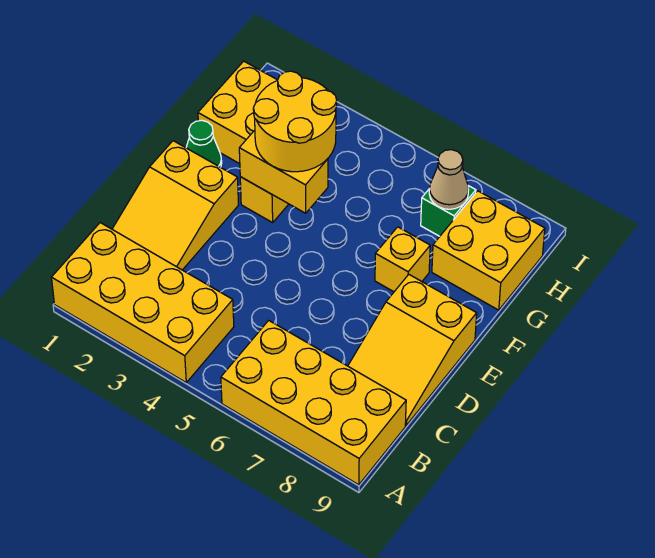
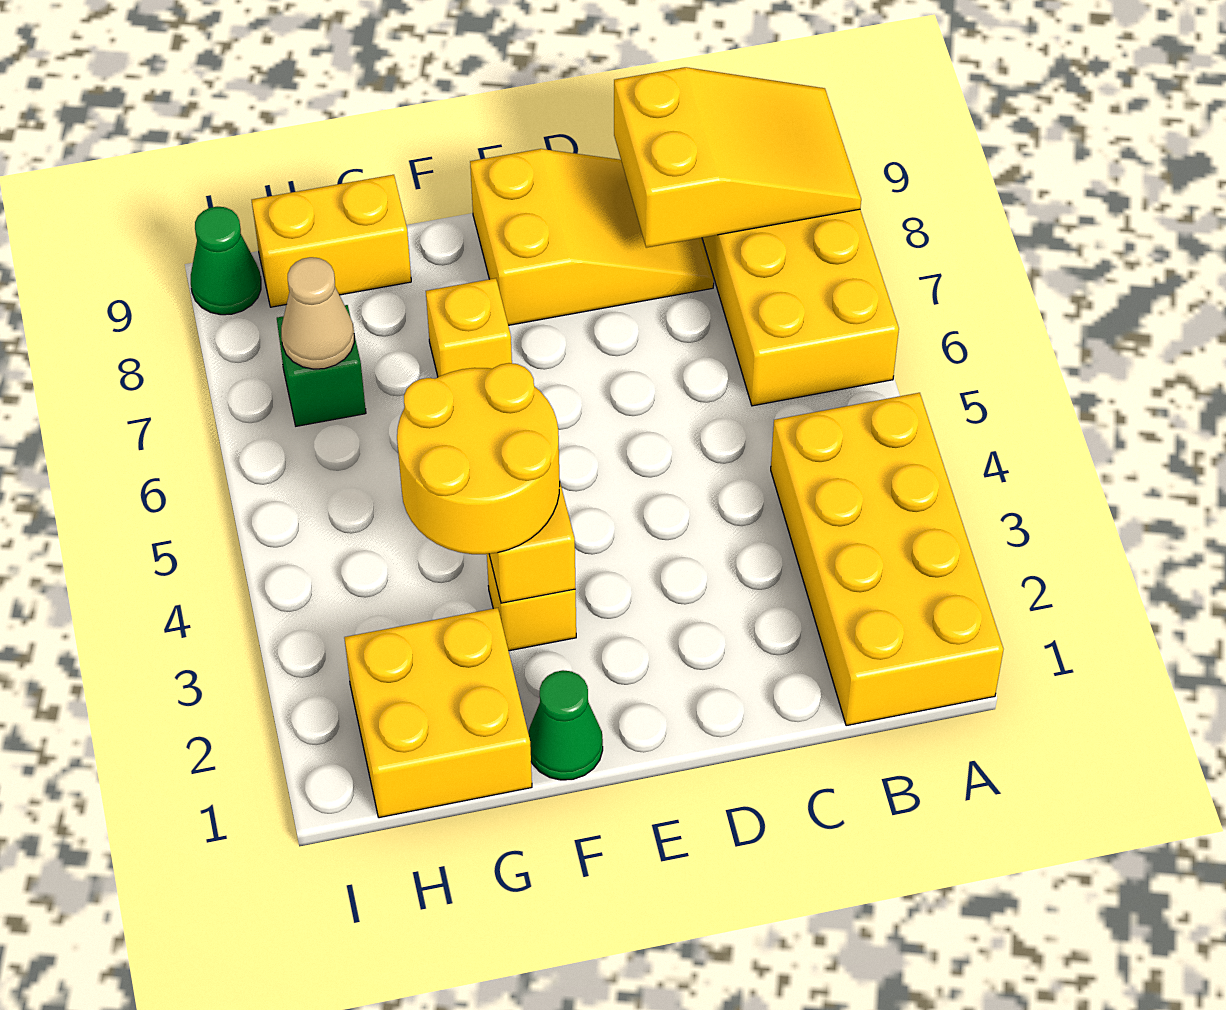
yellow slope C1:E2 level 1 top E -> yellow slope A8:C9 level 2 top C
yellow brick G8:H9 level 1 -> yellow brick G9:H9 level 1
none -> green cone I9 level 1

